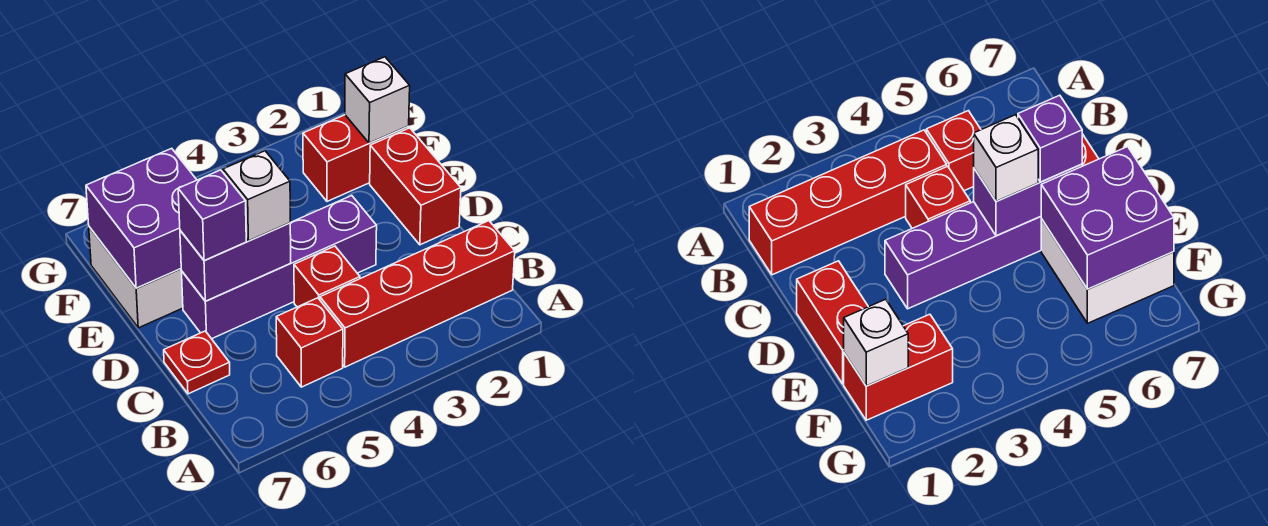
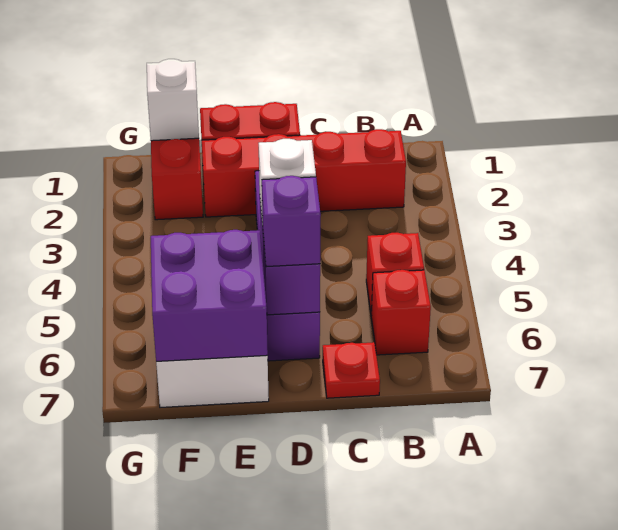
red brick B1:B4 level 1 -> red brick B2:E2 level 1
red brick C4 level 1 -> red brick B6 level 1

